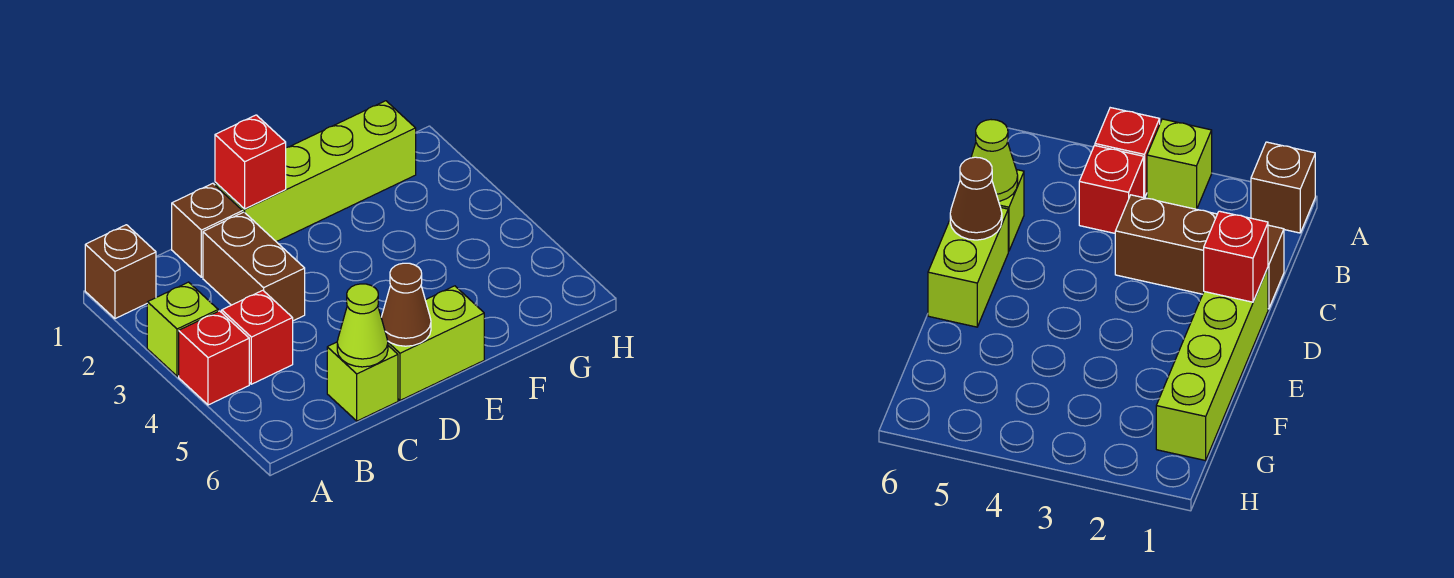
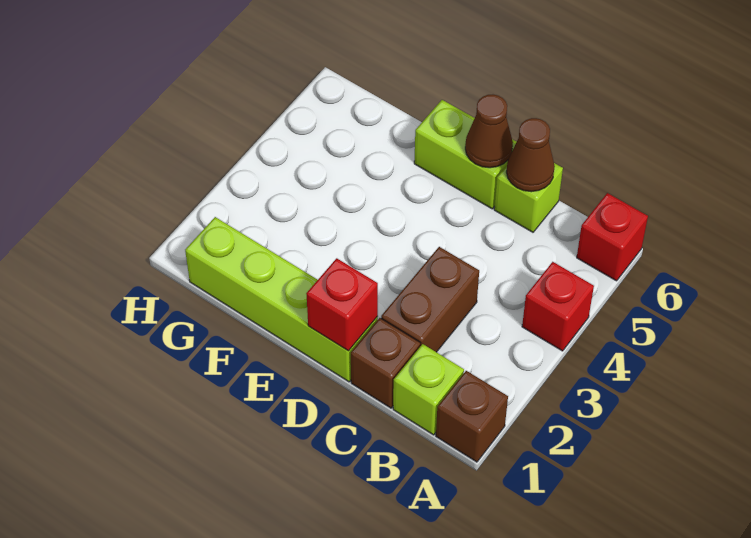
lime brick A3 level 1 -> lime brick B1 level 1
red brick B4 level 1 -> red brick A6 level 1
lime cone C6 level 2 -> brown cone C6 level 2

